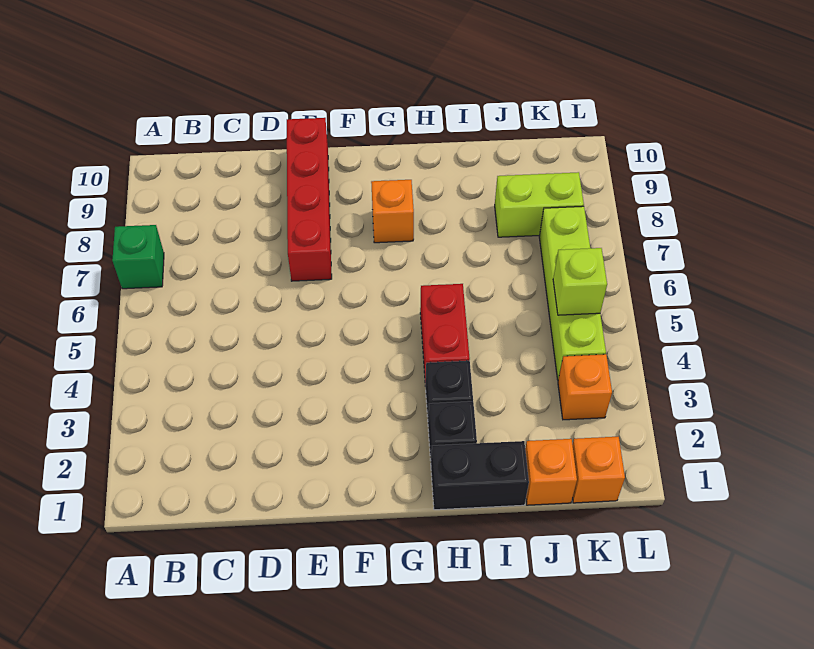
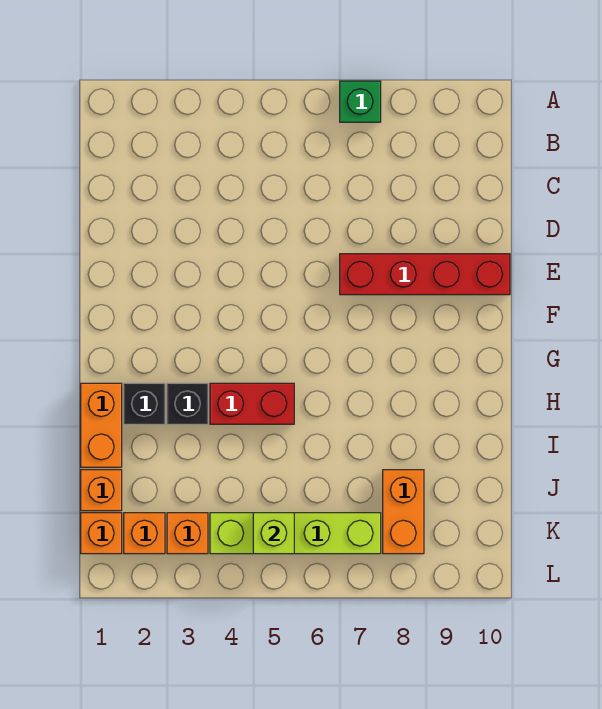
orange brick G8 level 1 -> orange brick K2 level 1
black brick H1:I1 level 1 -> orange brick H1:I1 level 1
lime brick J8:K8 level 1 -> orange brick J8:K8 level 1

